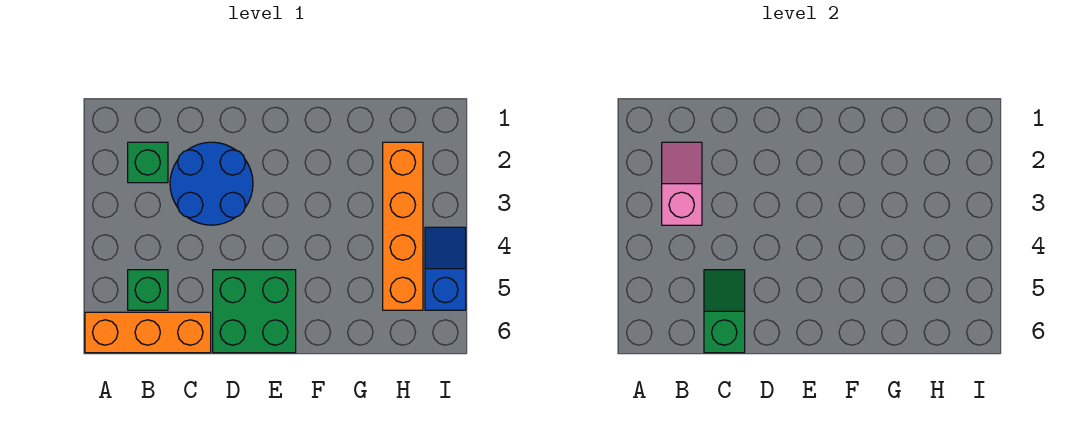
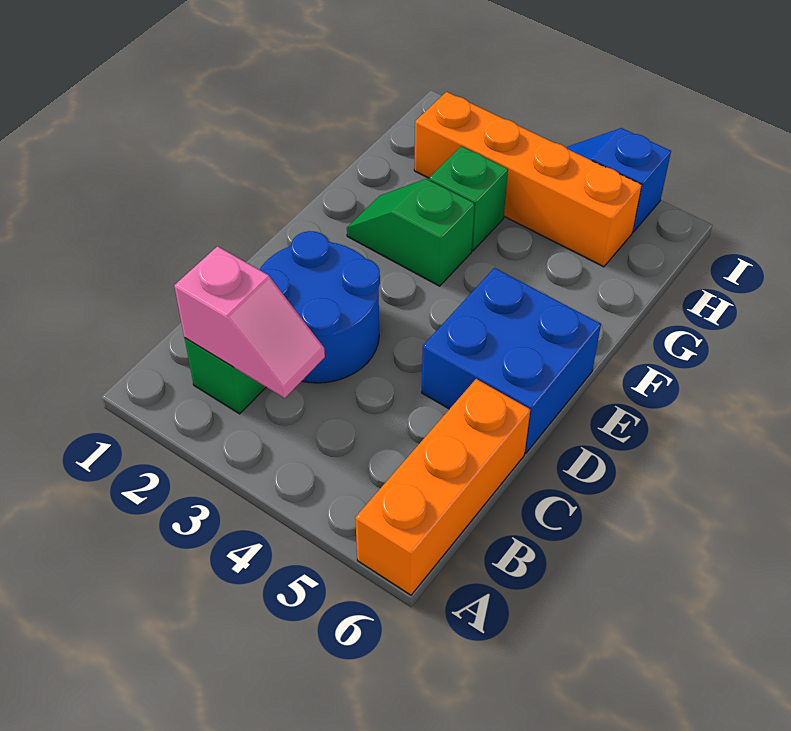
pink slope B2:B3 level 2 top 3 -> pink slope B2:B3 level 2 top 2
green brick B5 level 1 -> green brick G3 level 1
green slope C5:C6 level 2 top 6 -> green slope F2:F3 level 1 top 3
green brick D5:E6 level 1 -> blue brick D5:E6 level 1

